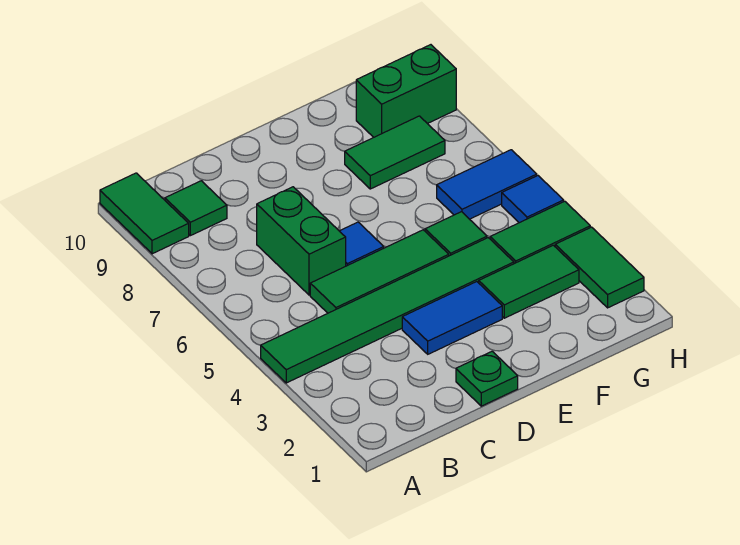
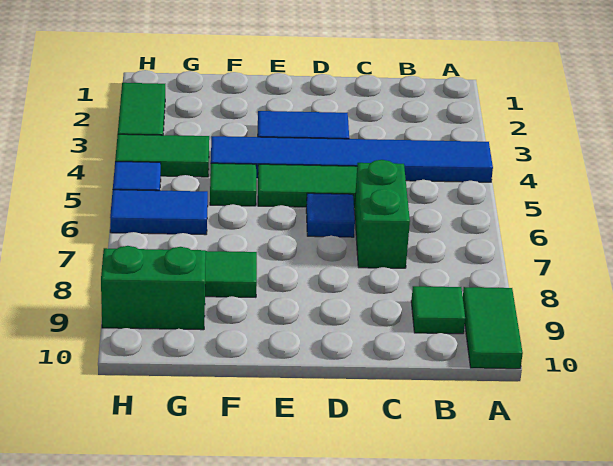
green tile A4:F4 level 1 -> blue tile A4:F4 level 1
green plate D1 level 1 -> none
green tile F3:G3 level 1 -> none

